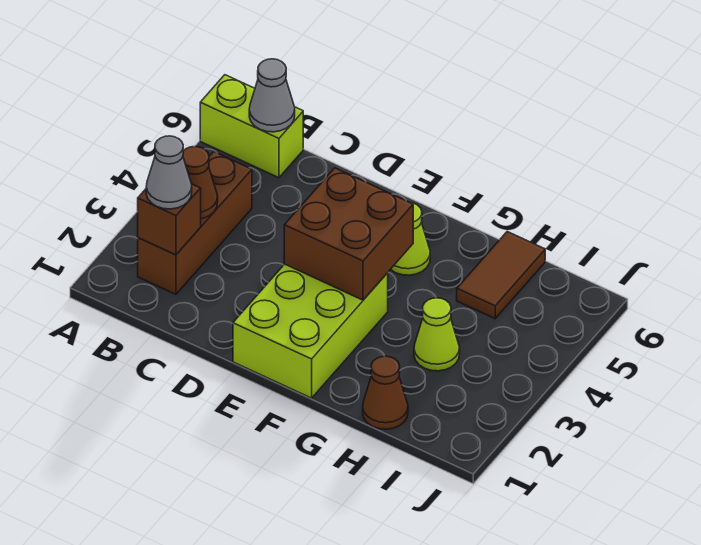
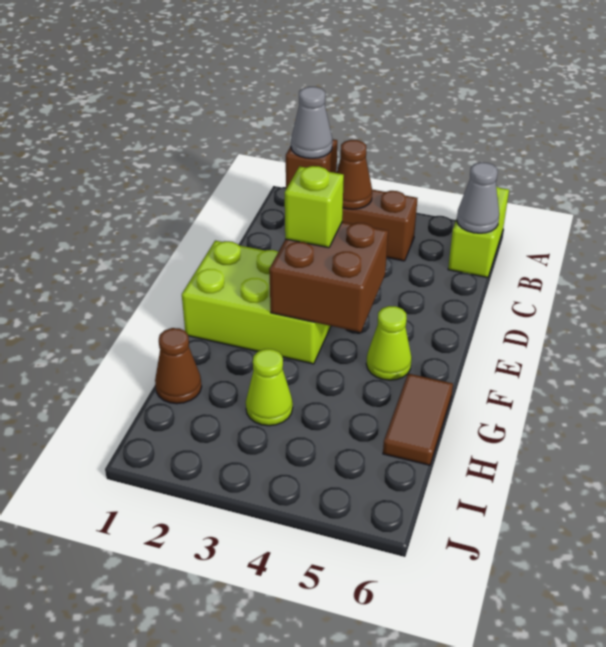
none -> lime brick E3 level 3
brown tile H5:H6 level 1 -> brown tile G6:H6 level 1

